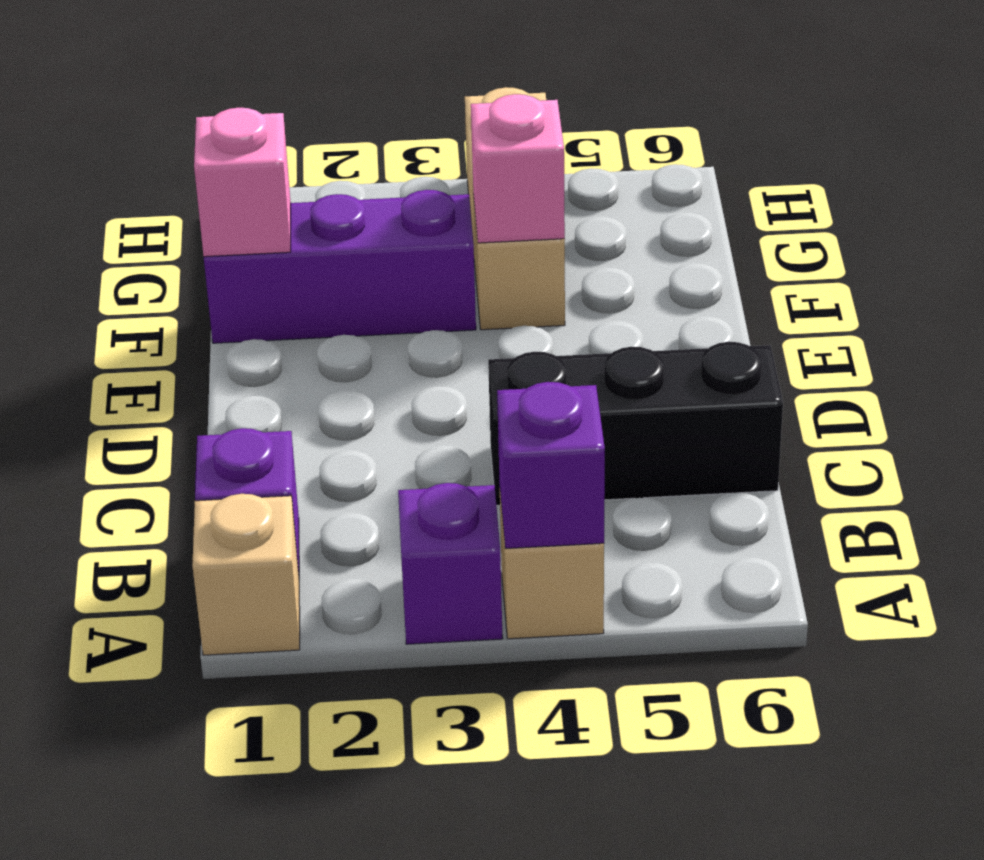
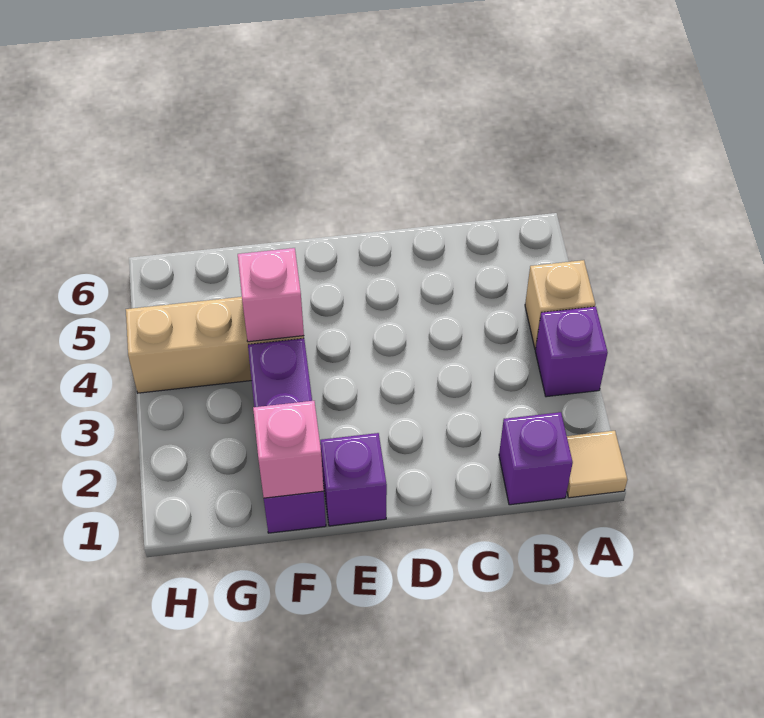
tan brick A1 level 1 -> tan tile A1 level 1
purple brick A4 level 2 -> purple brick E1 level 1
black brick C4:C6 level 1 -> none

